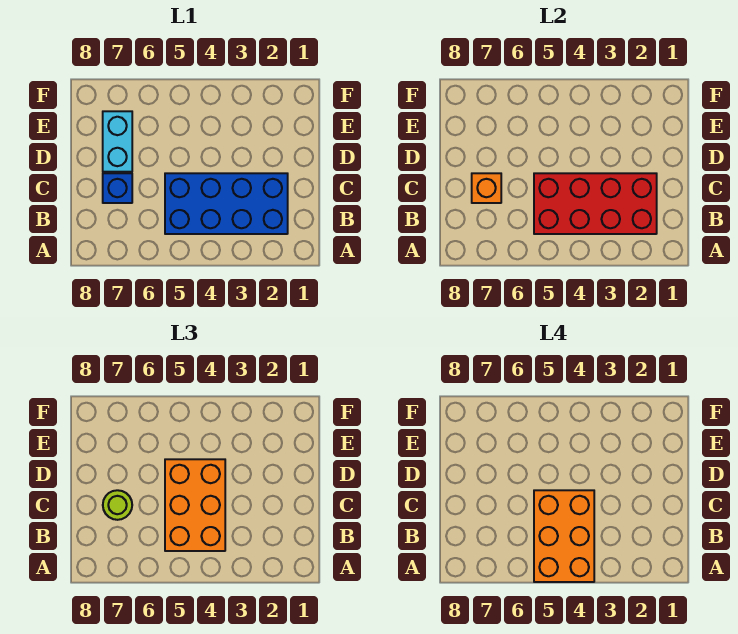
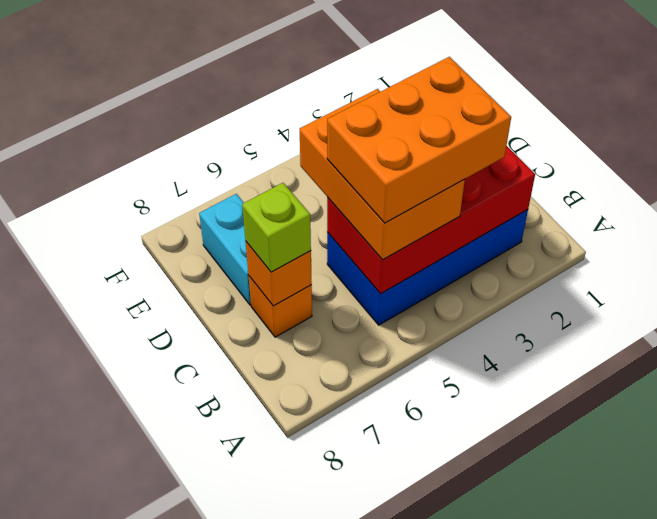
orange brick A4:C5 level 4 -> orange brick B3:C5 level 4
blue brick C7 level 1 -> orange brick C7 level 1
lime round brick C7 level 3 -> lime brick C7 level 3

